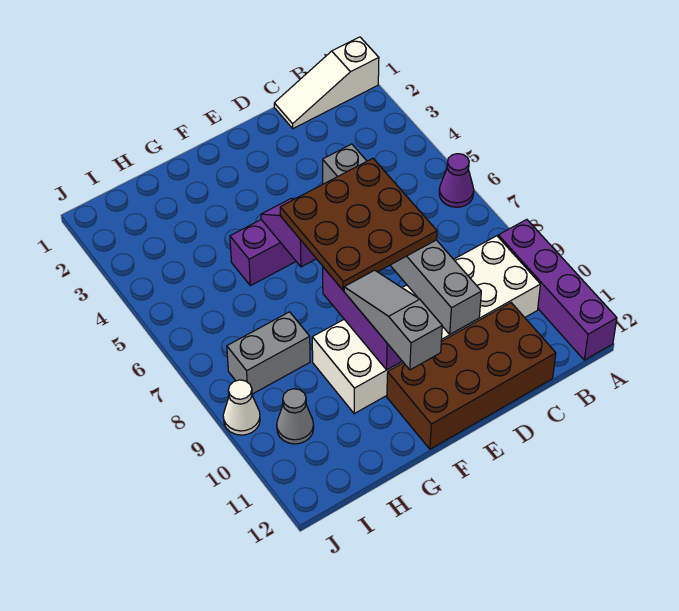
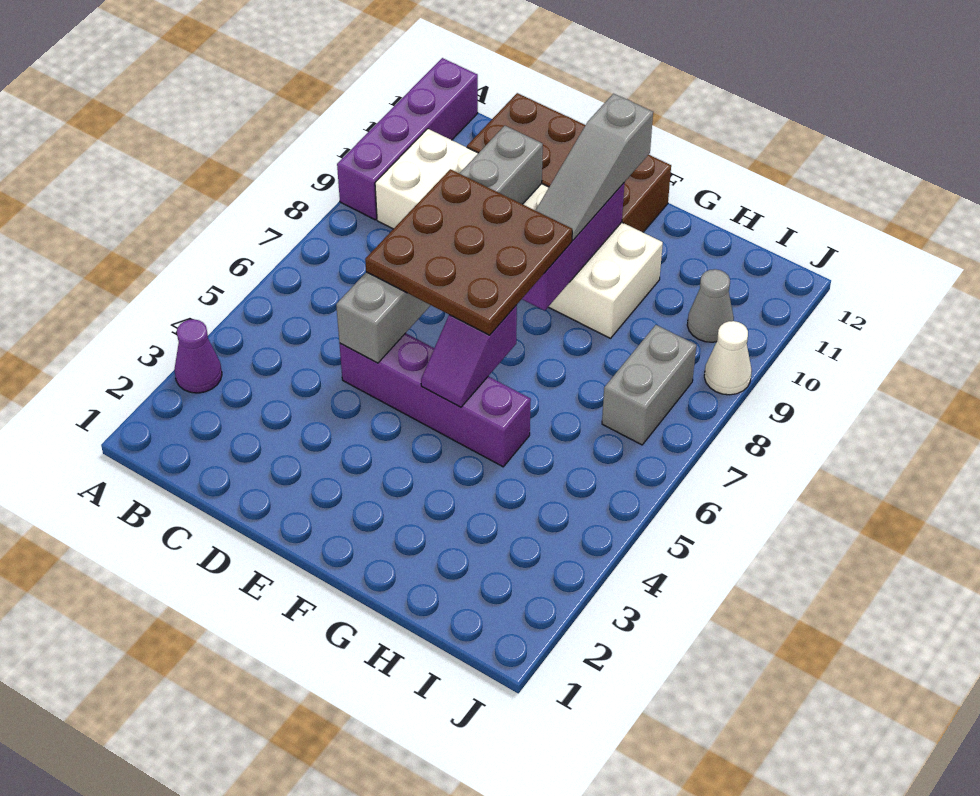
white slope A1:C1 level 1 top A -> none
purple cone A6 level 1 -> purple cone A3 level 1
grey brick H8:I8 level 1 -> grey brick I7:I8 level 1

